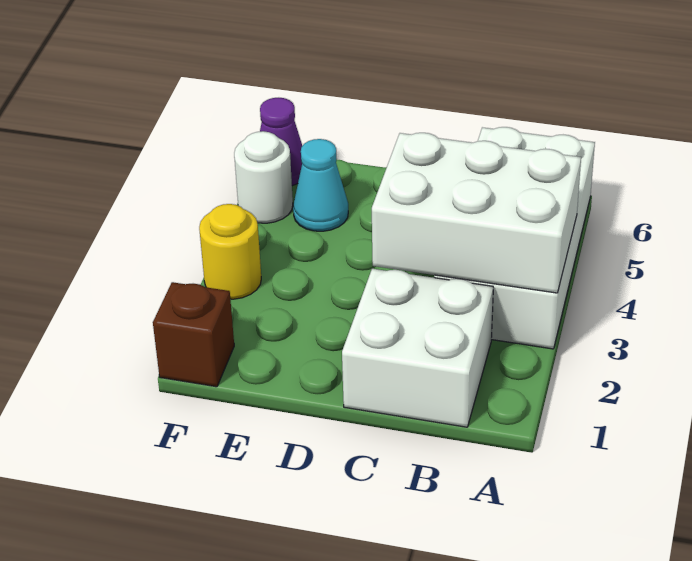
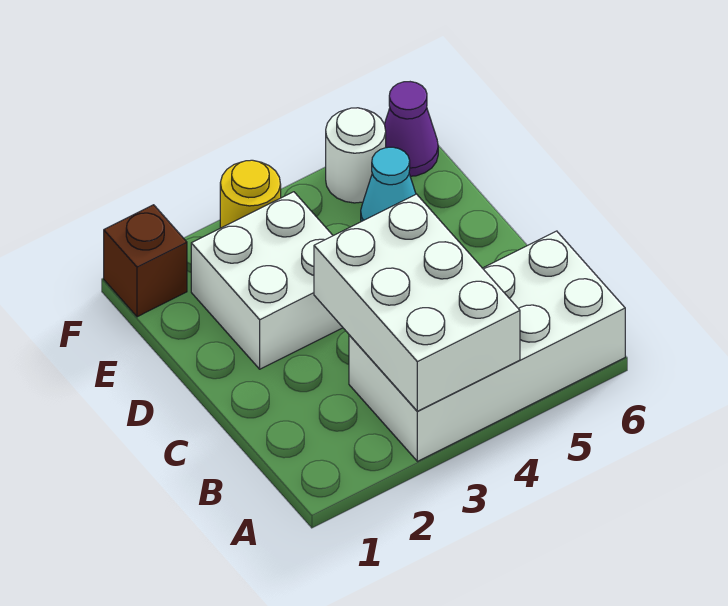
white brick B1:C2 level 1 -> white brick D2:E3 level 1

